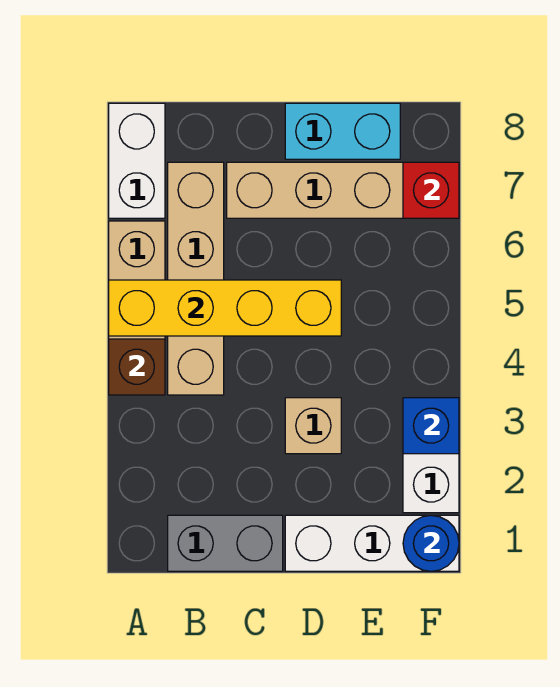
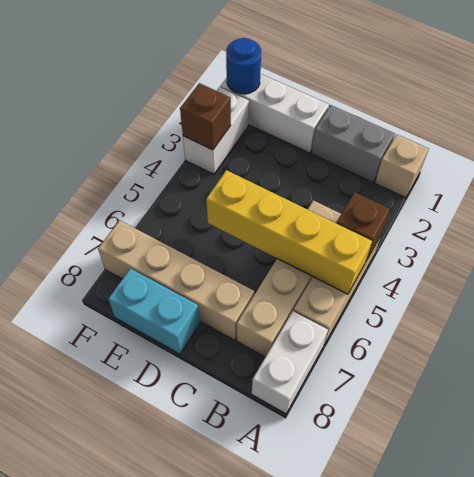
tan brick D3 level 1 -> tan brick A1 level 1
blue brick F3 level 2 -> brown brick F3 level 2
red brick F7 level 2 -> none

